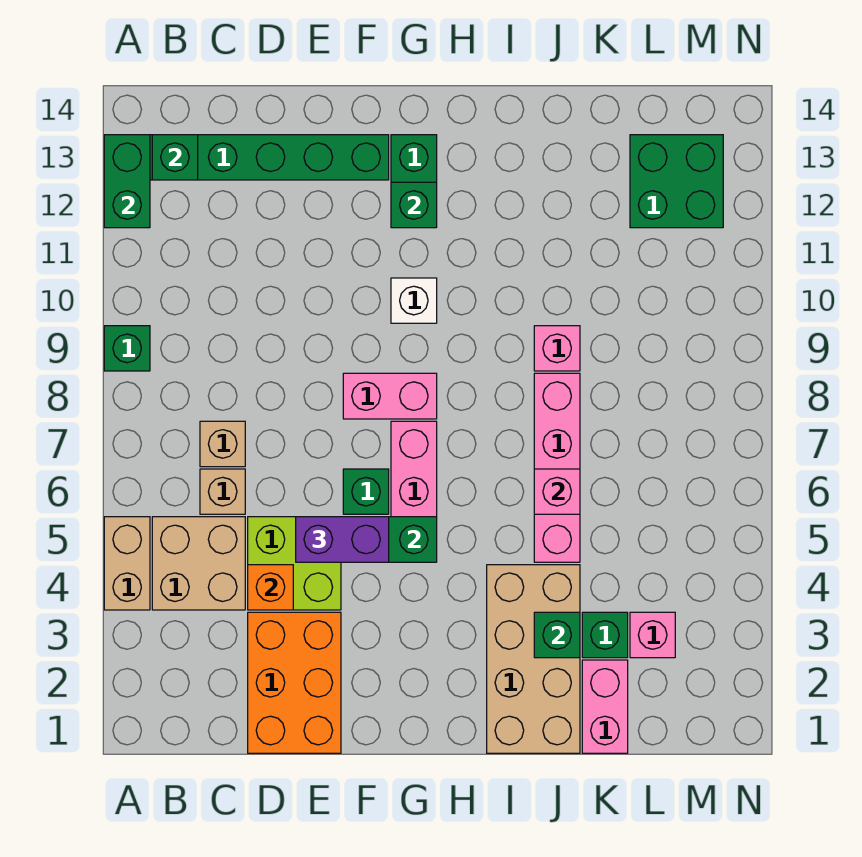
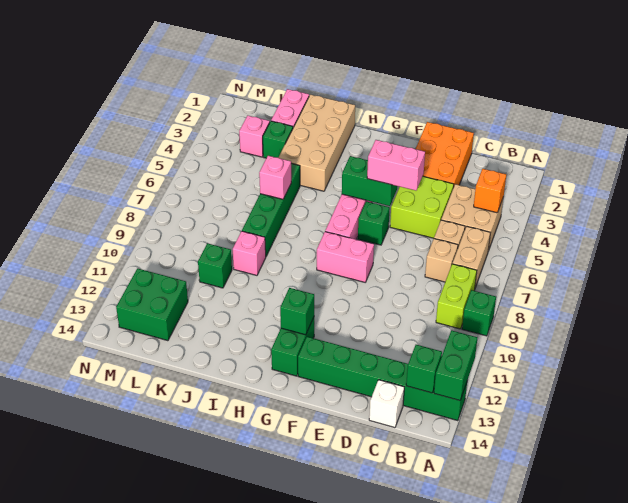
tan brick A4:A5 level 1 -> tan brick B6:B7 level 1
none -> lime brick B8:B9 level 1
orange brick D4 level 2 -> orange brick B4 level 2
purple brick E5:F5 level 3 -> pink brick E5:F5 level 3
white brick G10 level 1 -> white brick C14 level 1
green brick J3 level 2 -> green brick K10 level 1
pink brick J5:J8 level 1 -> green brick J5:J8 level 1

